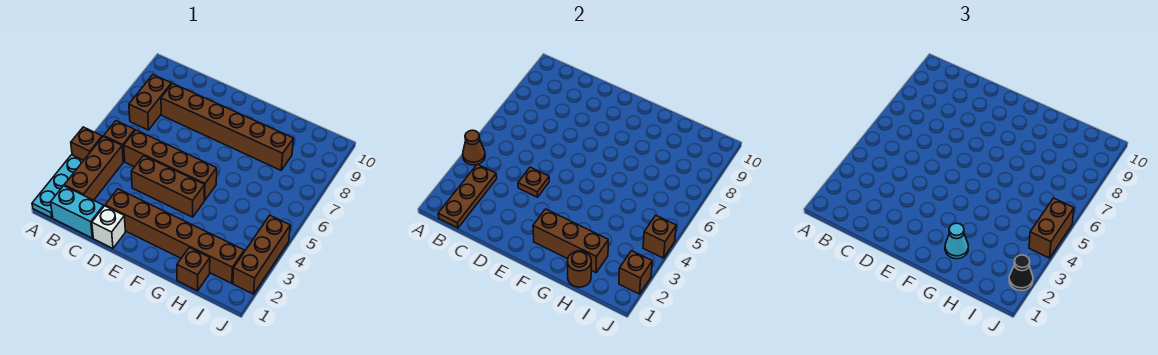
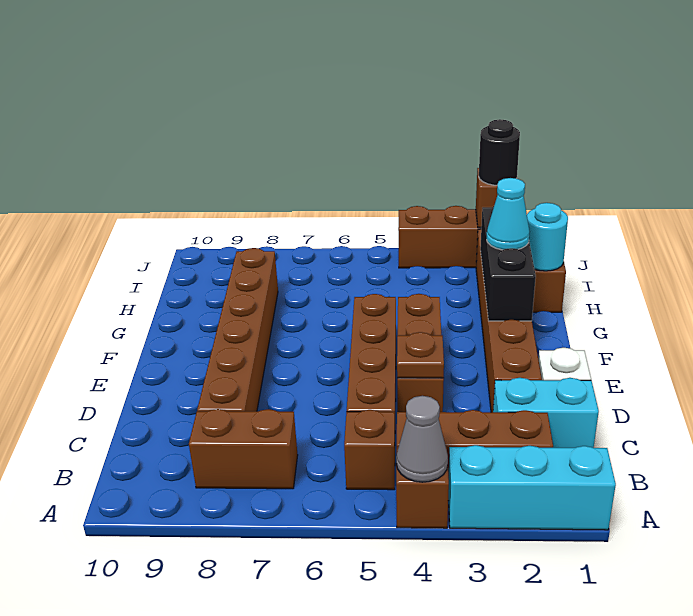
cyan plate A1:A3 level 1 -> cyan brick A1:A3 level 1
brown cone A4 level 2 -> grey cone A4 level 2
cyan brick B1:C1 level 1 -> cyan brick C1:C2 level 1
brown plate B1:B3 level 2 -> none
brown brick F2:H2 level 2 -> black brick F2:H2 level 2
brown round brick H1 level 2 -> cyan round brick H1 level 2
black cone J2 level 3 -> black round brick J2 level 3
brown brick J4 level 2 -> none
brown brick J4:J5 level 3 -> none

